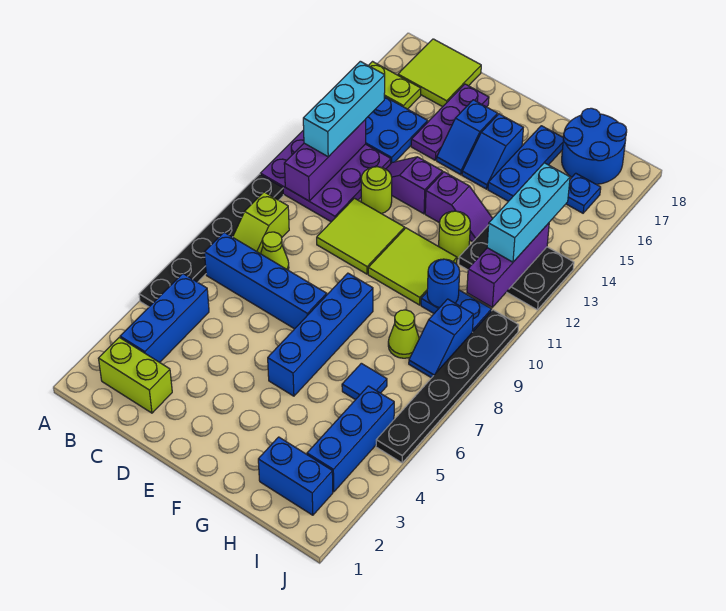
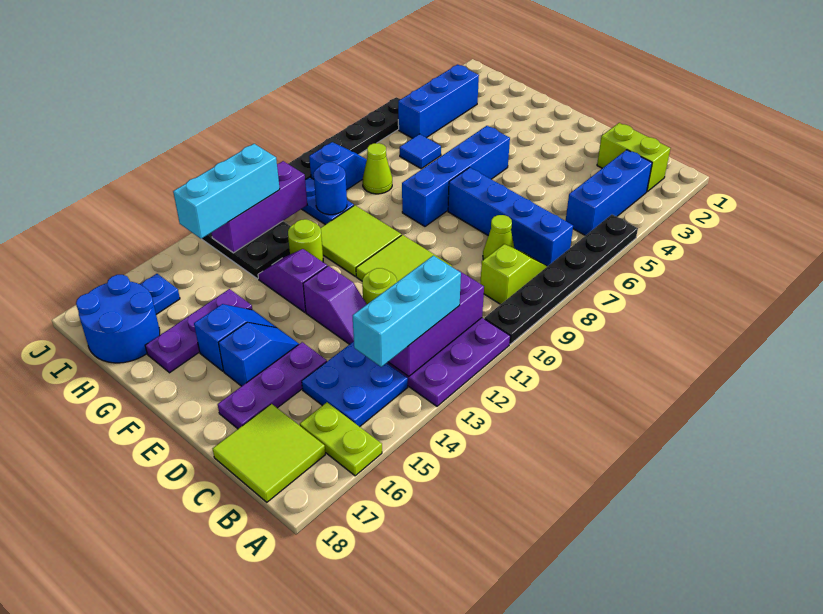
blue plate G15:G17 level 1 -> purple plate G15:G17 level 1
blue brick H2:I2 level 1 -> none

